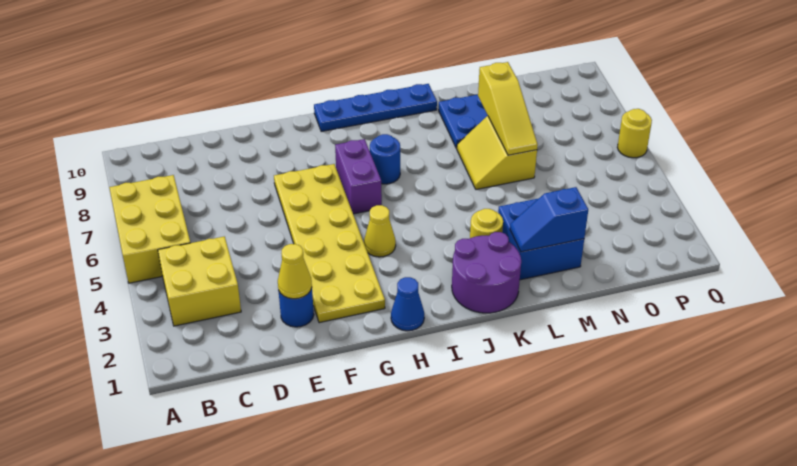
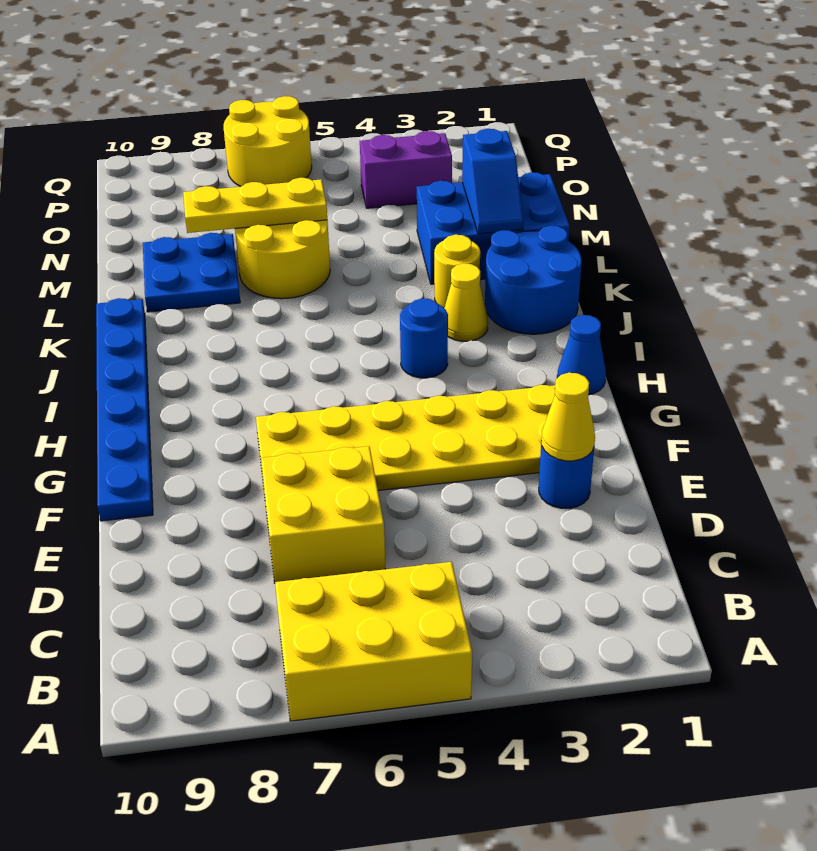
yellow brick B3:C4 level 1 -> yellow brick D6:E7 level 1
yellow cone H4 level 1 -> yellow cone J3 level 1
purple brick H6:H7 level 1 -> purple brick O3:O4 level 1
blue plate H10:K10 level 1 -> blue plate F10:K10 level 1
blue round brick I7 level 1 -> blue round brick I4 level 1
purple round brick J1:K2 level 1 -> blue round brick J1:K2 level 1
blue brick L2:M3 level 1 -> blue brick L1:M3 level 1
yellow slope L6:M7 level 1 top M -> yellow round brick L6:M7 level 1
yellow slope M6:M8 level 2 top 8 -> yellow plate M6:M8 level 2
yellow round brick Q6 level 1 -> yellow round brick P6:Q7 level 1

